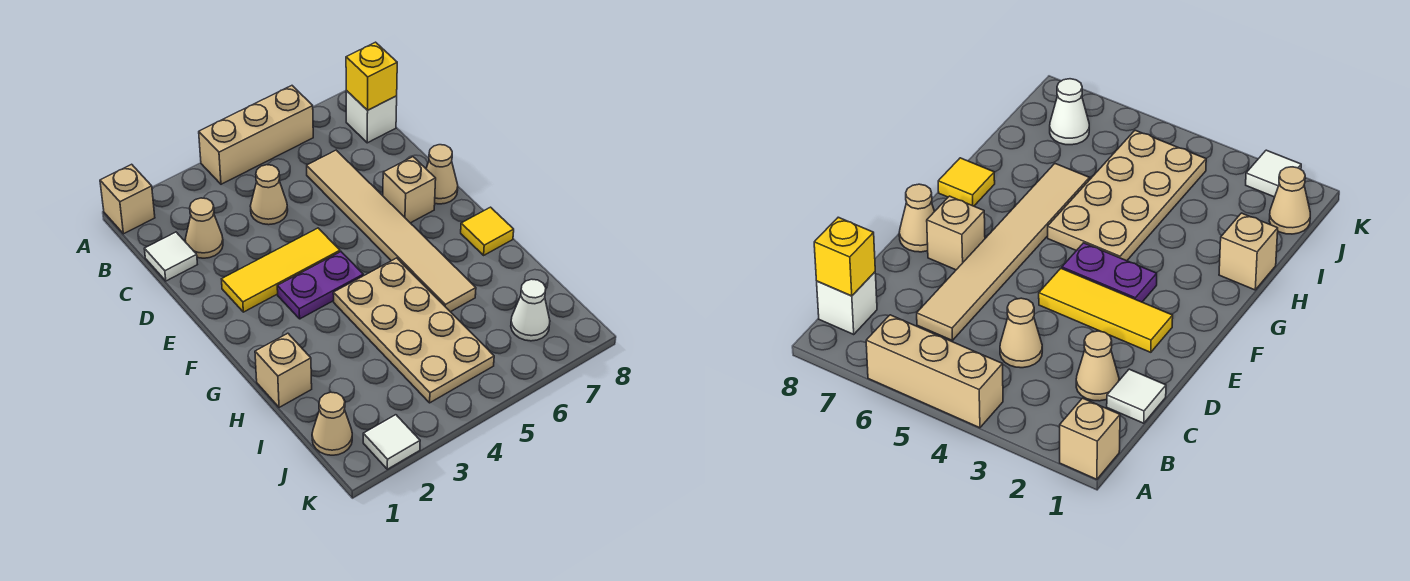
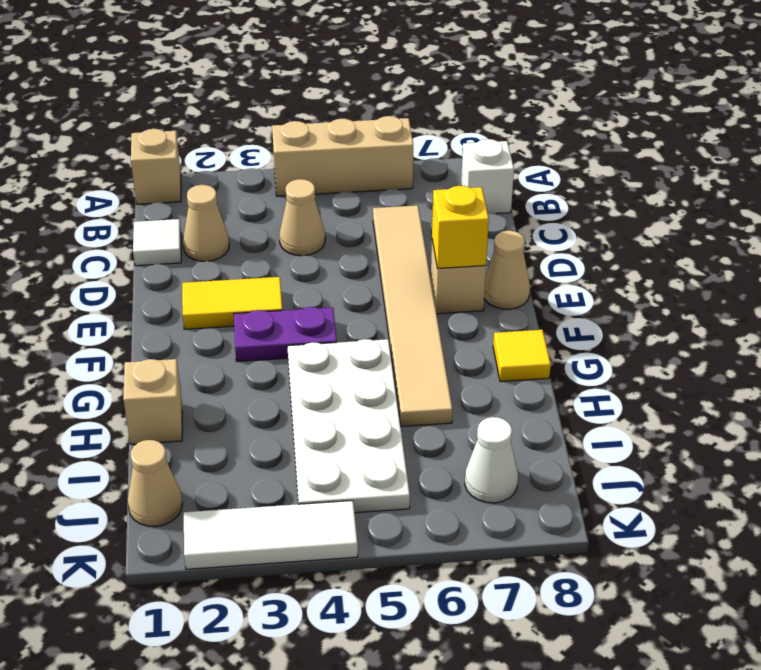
yellow brick B8 level 2 -> yellow brick E7 level 2
yellow tile E2:E4 level 1 -> yellow tile E2:E3 level 1
tan plate G4:J5 level 1 -> white plate G4:J5 level 1
white tile K2 level 1 -> white tile K2:K4 level 1

